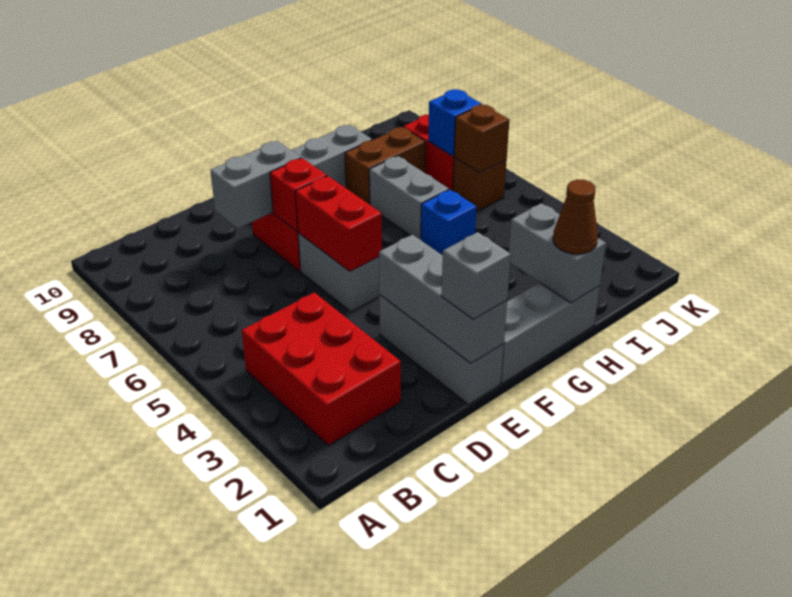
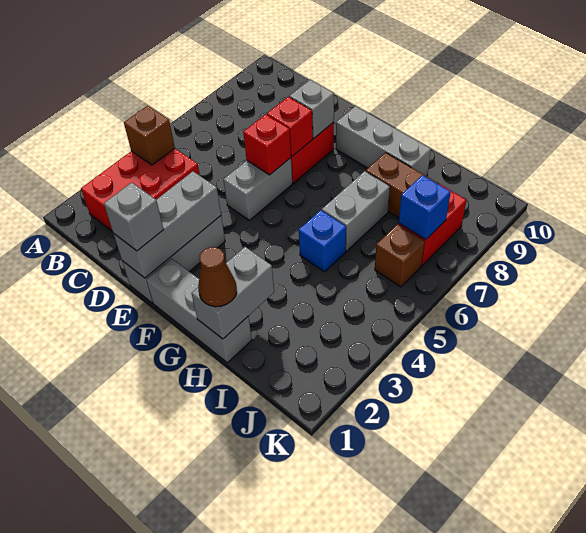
grey brick D8:E8 level 2 -> grey brick E8 level 2
red brick E5:E6 level 2 -> red brick E6 level 2
brown brick J6 level 2 -> brown brick B4 level 2

